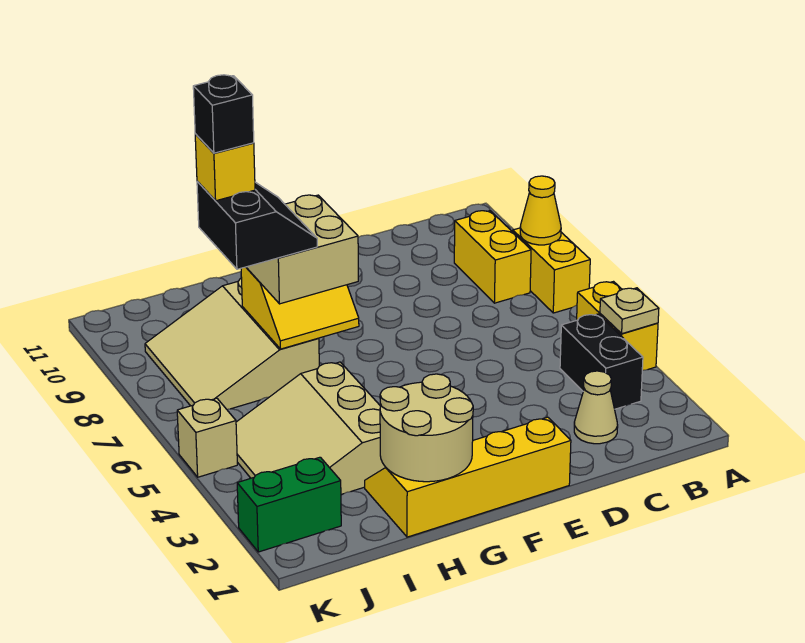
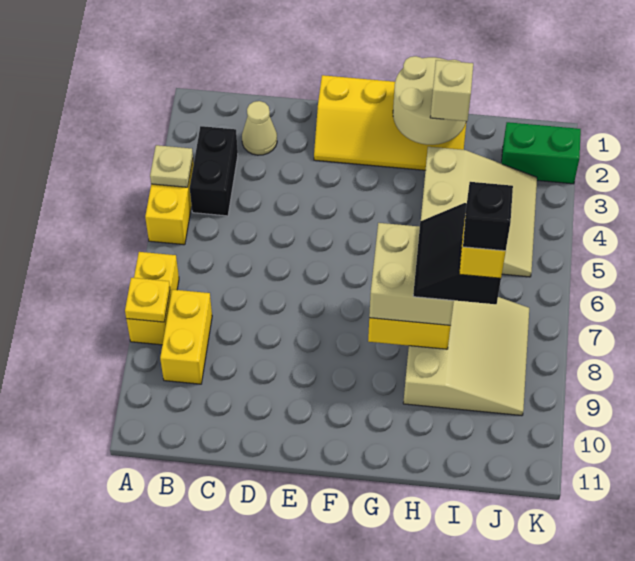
yellow cone A8 level 2 -> yellow plate A8 level 2
tan brick K5 level 1 -> tan brick H2 level 3

